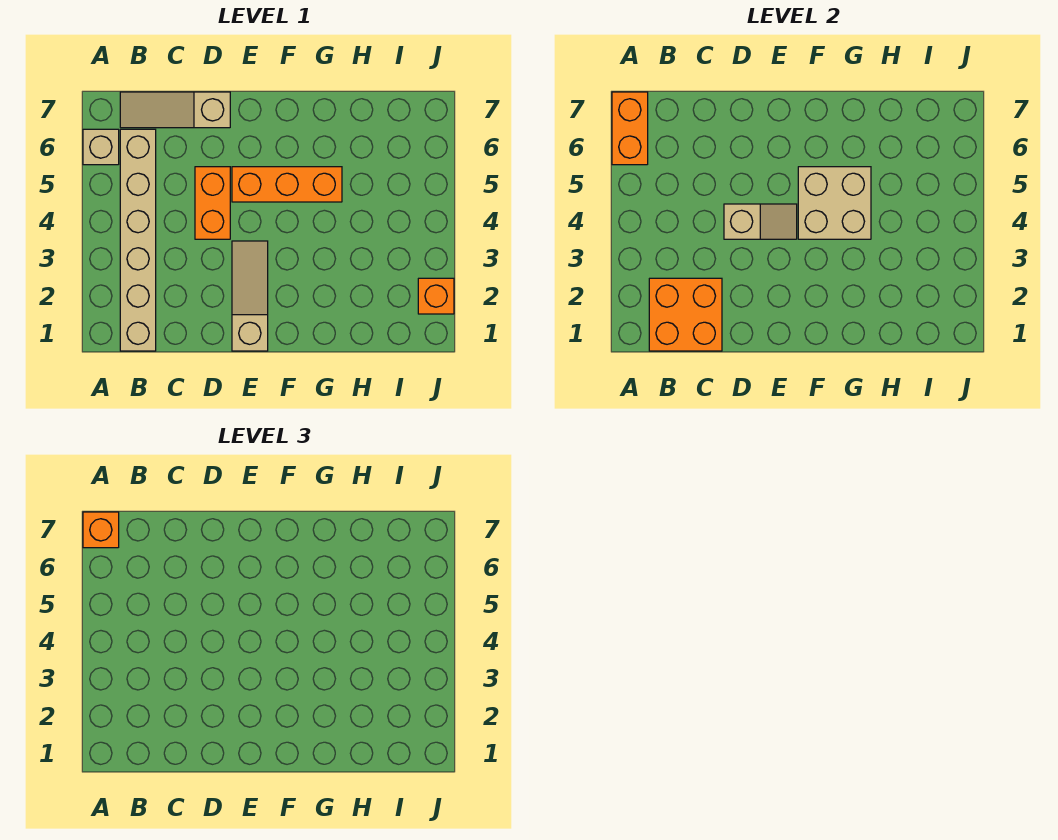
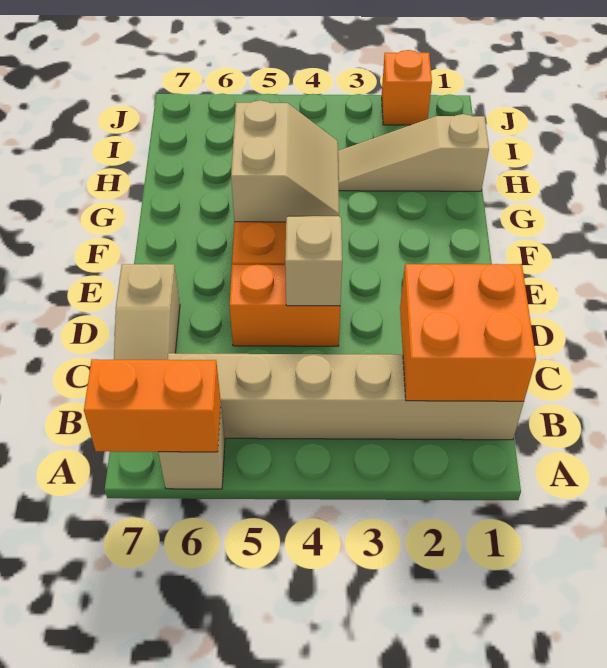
orange brick A7 level 3 -> none
tan slope E1:E3 level 1 top 1 -> tan slope H1:H3 level 1 top 1
tan brick F4:G5 level 2 -> tan slope F4:G5 level 2 top 5

